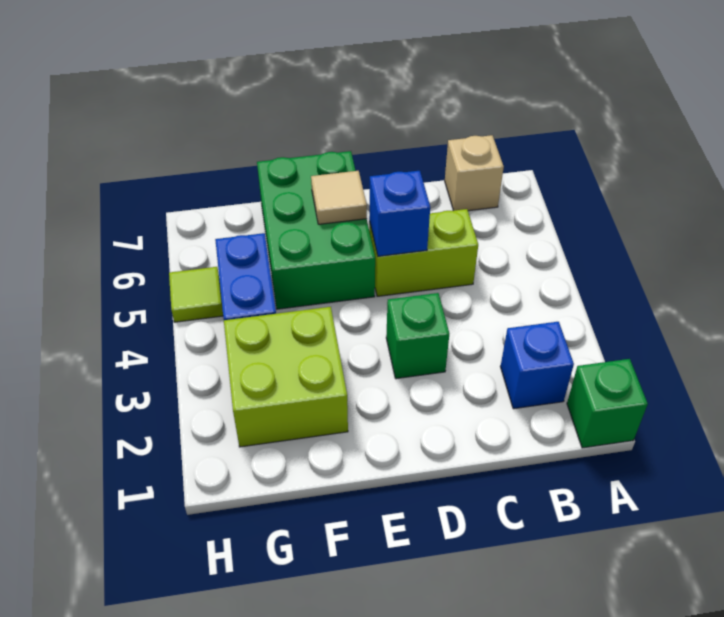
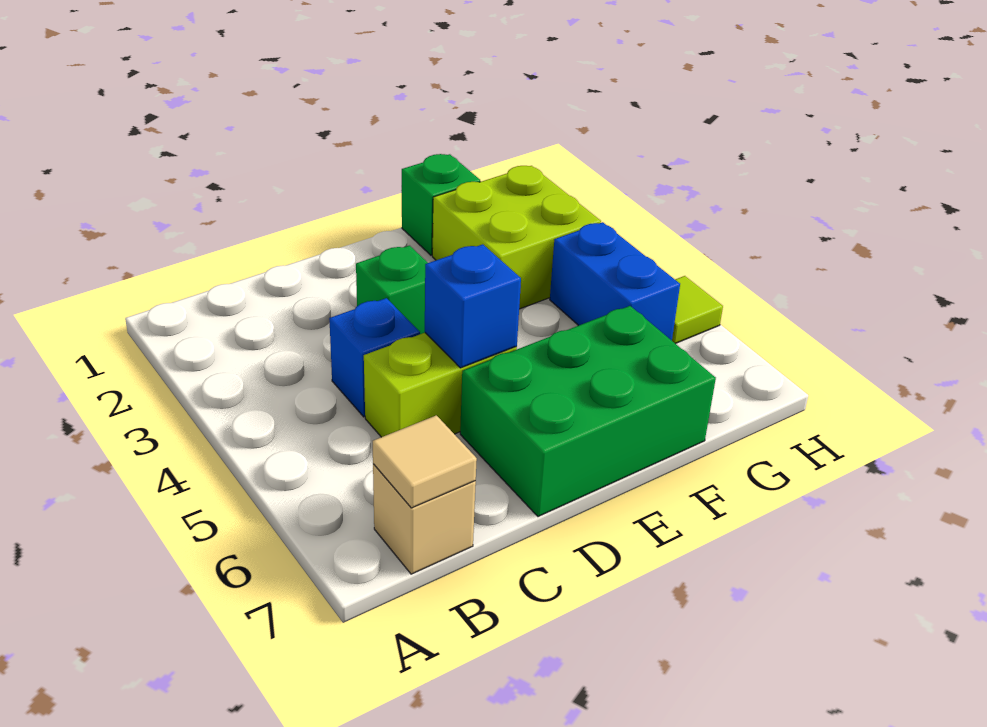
green brick A1 level 1 -> green brick F1 level 1
blue brick B2 level 1 -> blue brick C4 level 1
green brick E5:F7 level 1 -> green brick D6:F7 level 1
tan tile E6 level 2 -> tan tile B7 level 2

